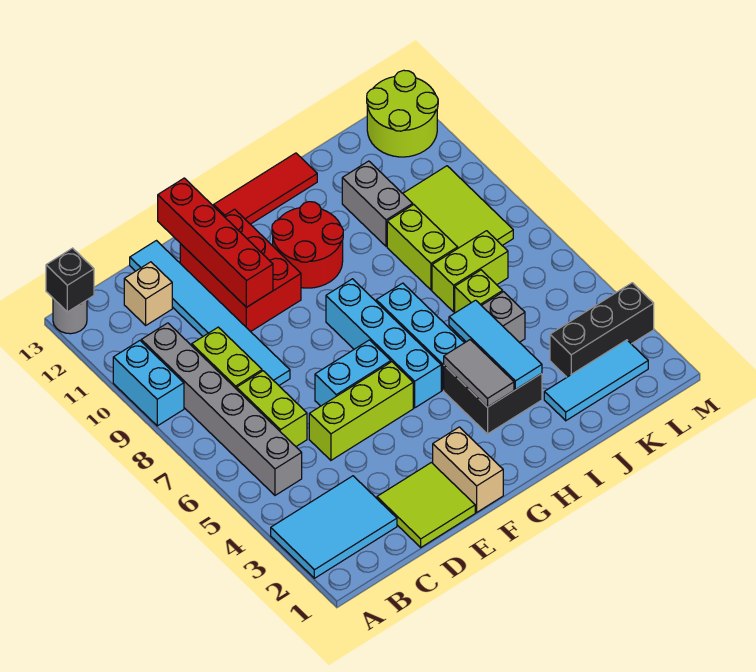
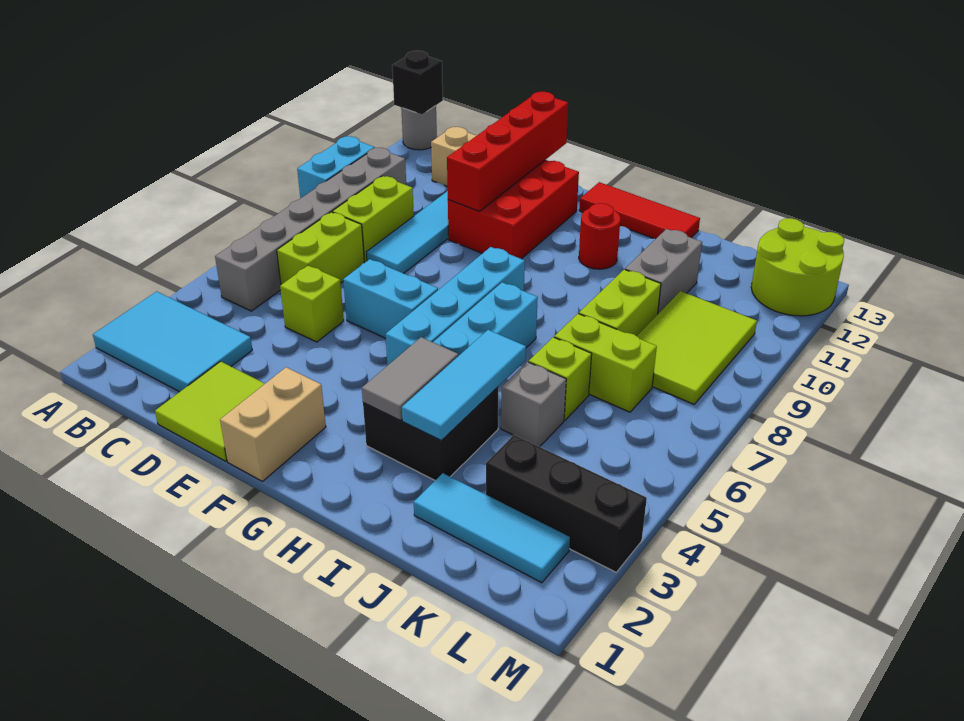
lime brick D5:F5 level 1 -> lime brick D5 level 1
red round brick G10:H11 level 1 -> red round brick H11 level 1

